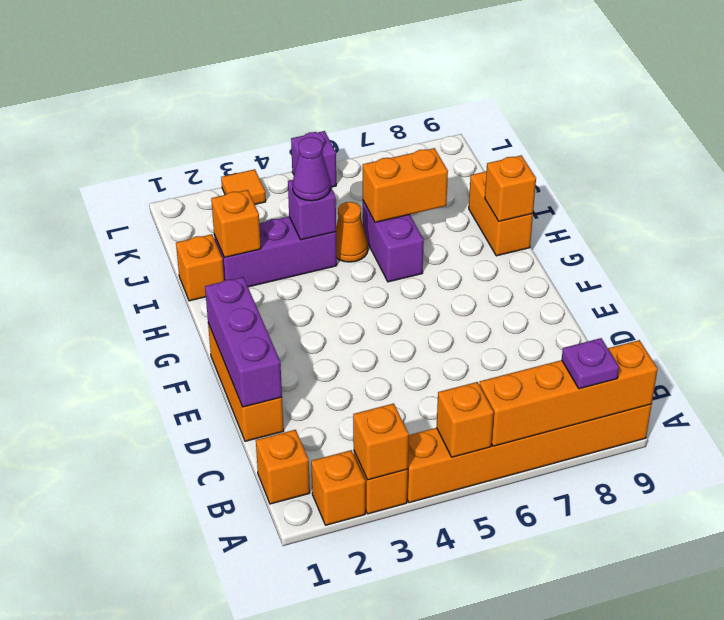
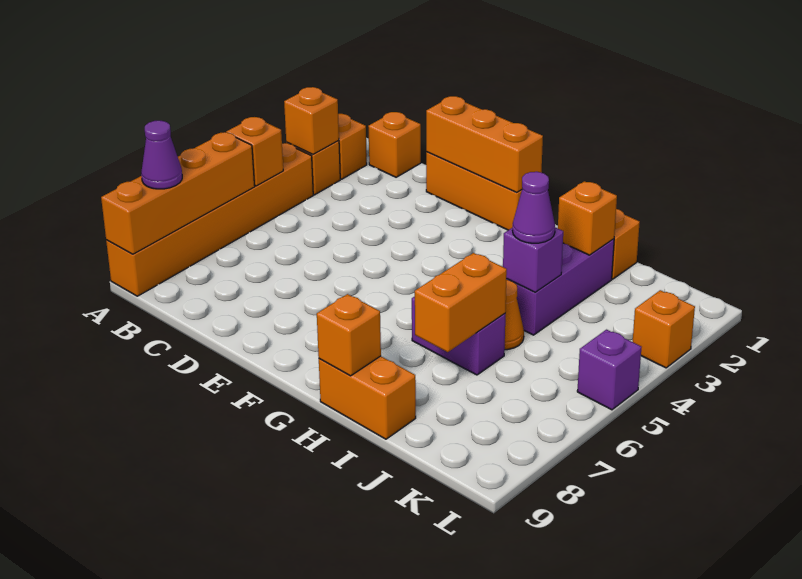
purple plate A8 level 3 -> purple cone A8 level 3
purple brick D1:F1 level 2 -> orange brick D1:F1 level 2
orange tile L3 level 1 -> orange brick L3 level 1

